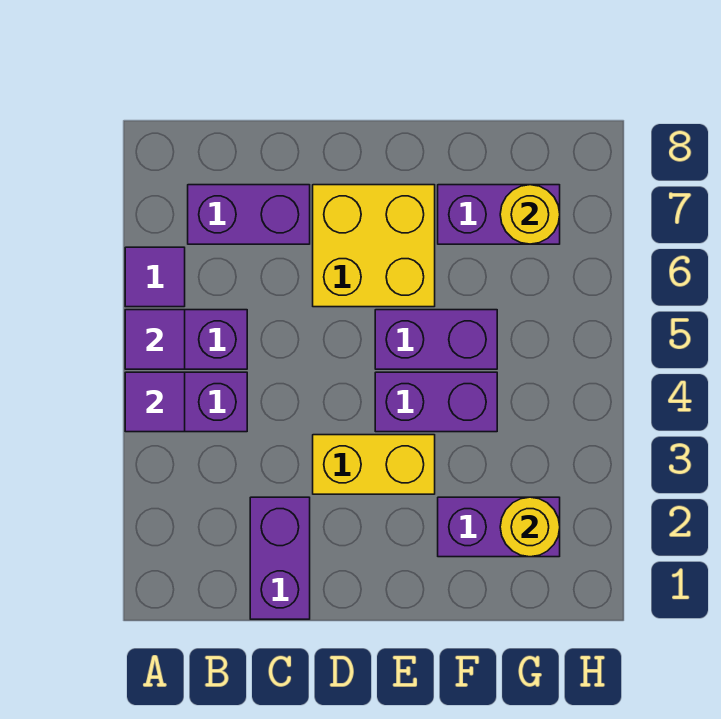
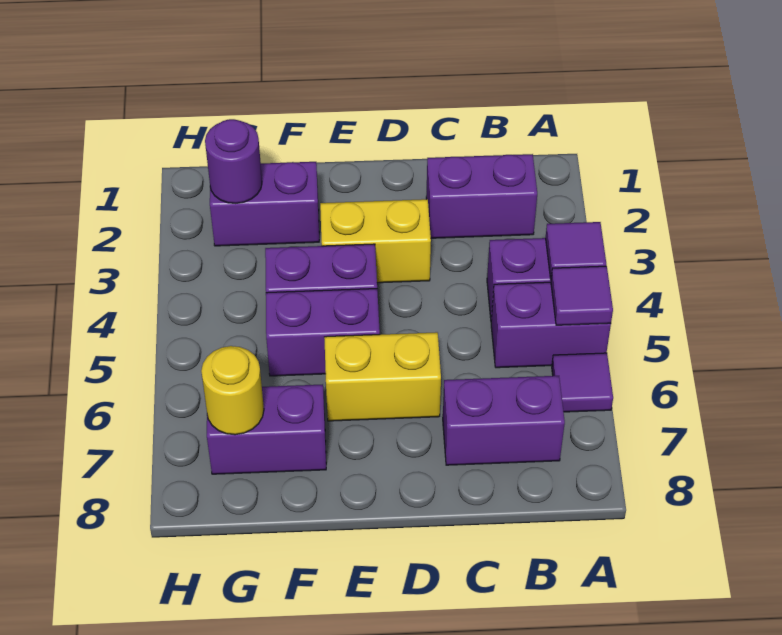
purple brick C1:C2 level 1 -> purple brick B2:C2 level 1
yellow brick D6:E7 level 1 -> yellow brick D6:E6 level 1
yellow round brick G2 level 2 -> purple round brick G2 level 2

